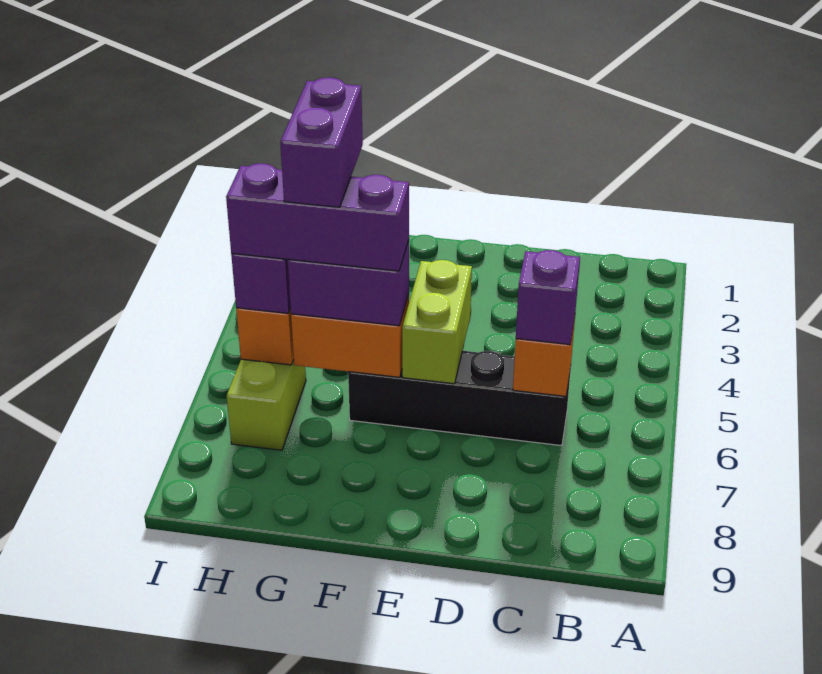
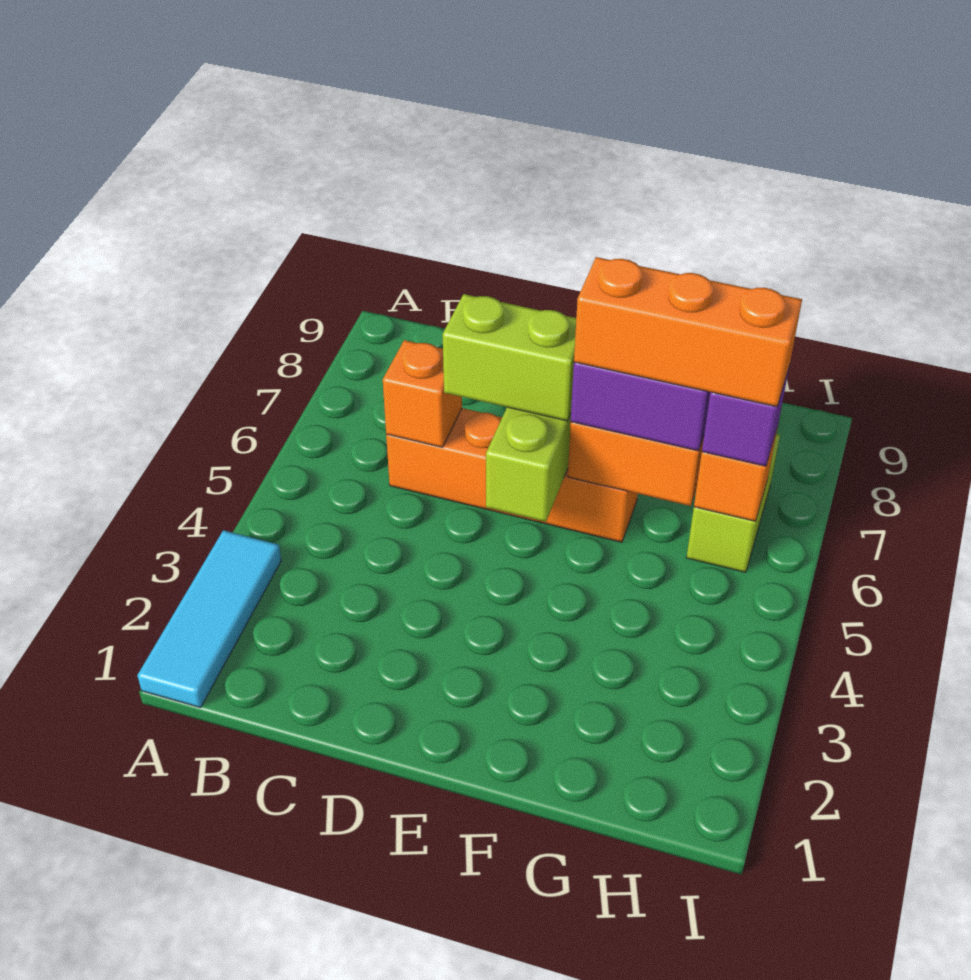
none -> cyan tile A1:A3 level 1
black brick C6:F6 level 1 -> orange brick C6:F6 level 1
purple brick C6 level 3 -> none
none -> lime brick D6:E6 level 3
purple brick F6:H6 level 4 -> orange brick F6:H6 level 4
purple brick G5:G6 level 5 -> none

